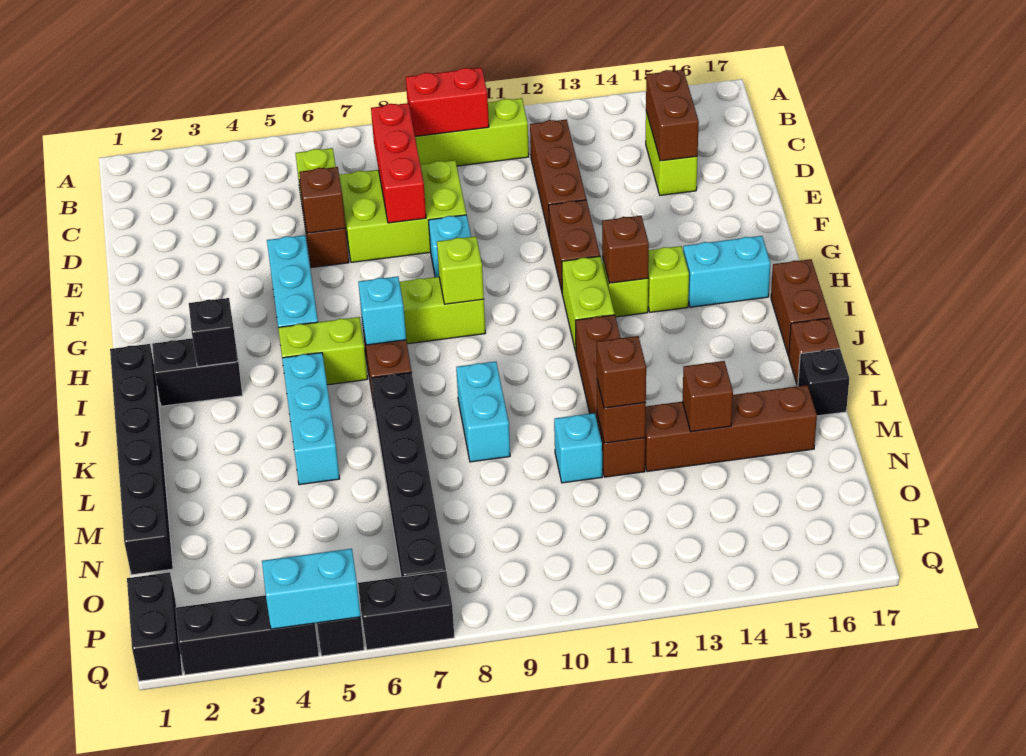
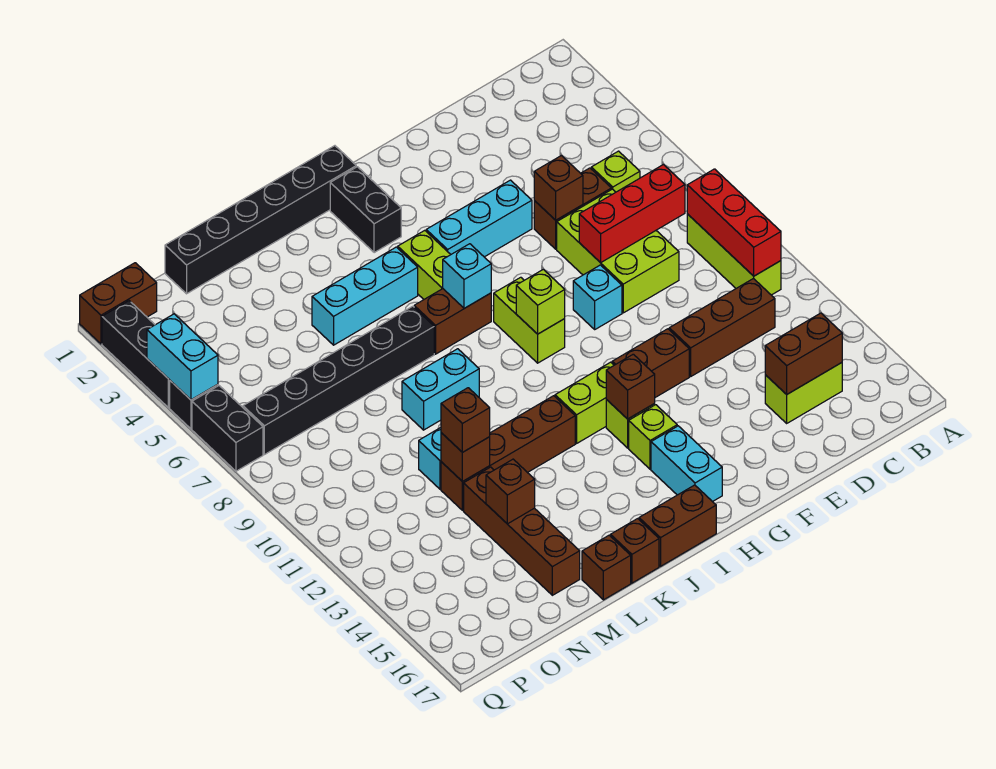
red brick B9:B10 level 2 -> red brick B9:B11 level 2
black brick I3 level 2 -> none
black brick L17 level 1 -> brown brick L17 level 1
black brick P1:Q1 level 1 -> brown brick P1:Q1 level 1

